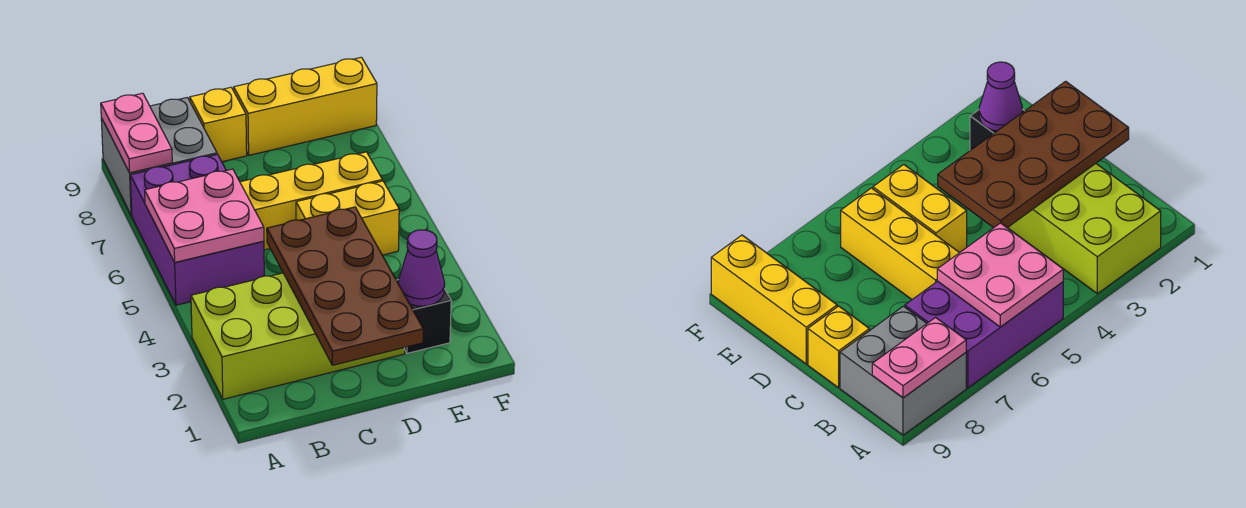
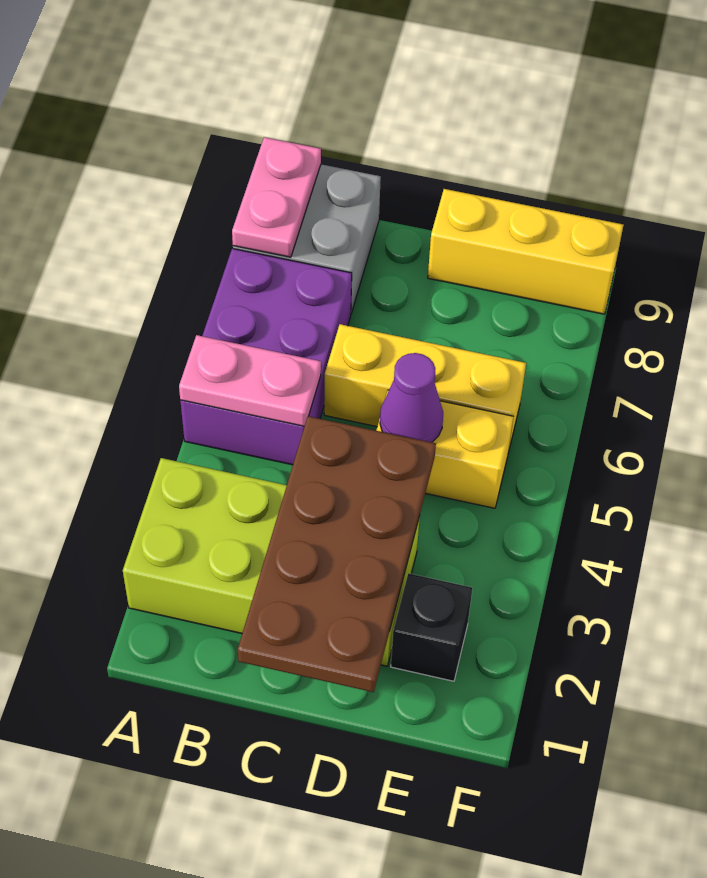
pink plate A5:B6 level 2 -> pink plate A5:B5 level 2
yellow brick C9 level 1 -> none
purple cone E2 level 2 -> purple cone D5 level 2

